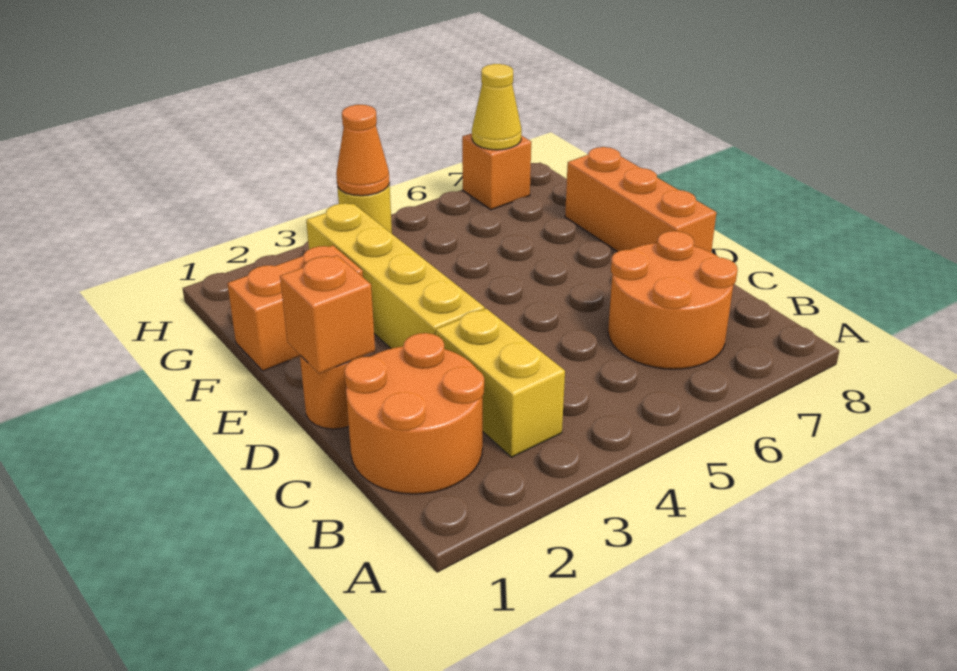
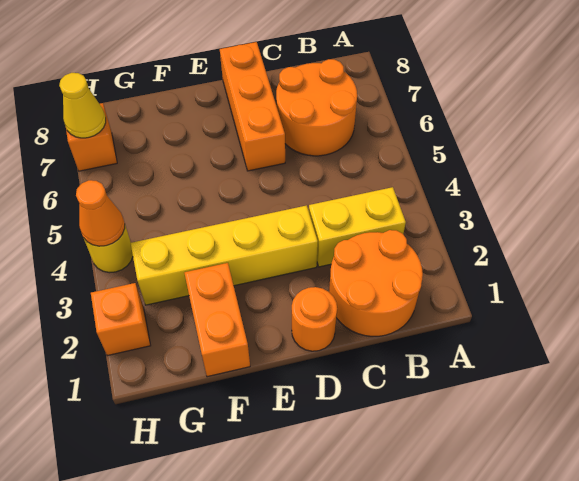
orange brick D1 level 2 -> orange brick H2 level 1
orange brick D8:F8 level 1 -> orange brick D6:D8 level 1

